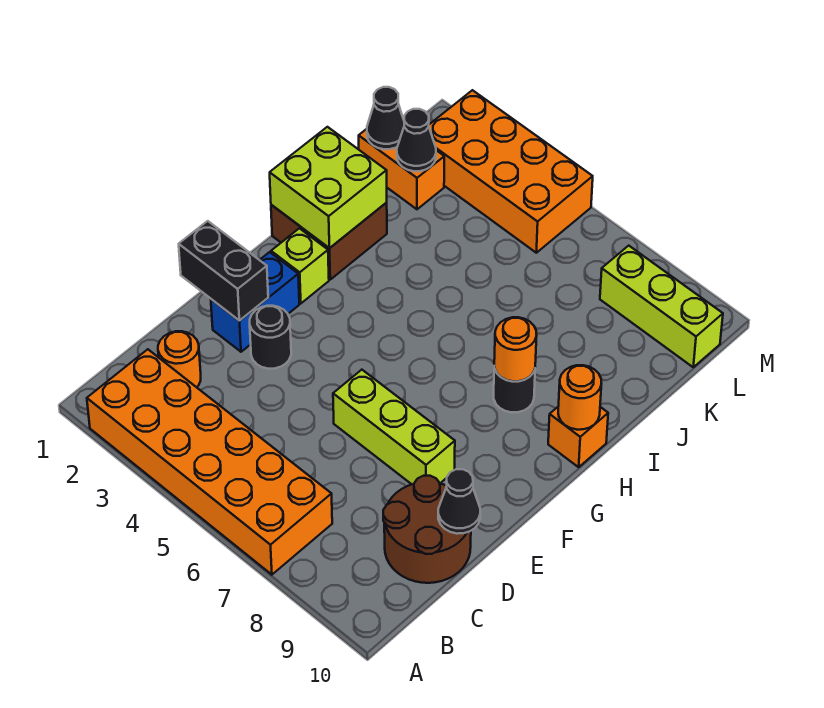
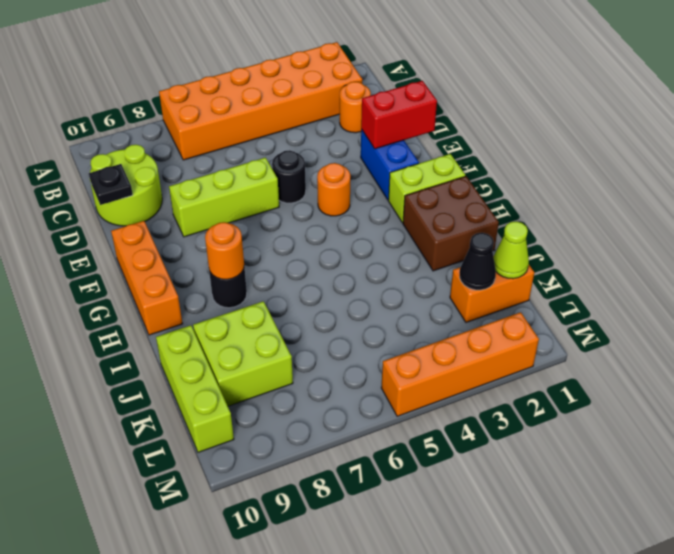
brown round brick C9:D10 level 1 -> lime round brick C9:D10 level 1
black cone D10 level 2 -> black plate D10 level 2
black brick E1:E2 level 2 -> red brick E1:E2 level 2
black round brick E3 level 1 -> black round brick E5 level 1
lime brick G2 level 1 -> lime brick G1:G2 level 1
lime brick H1:I2 level 2 -> lime brick J8:K9 level 1
orange brick H10 level 1 -> orange brick F10:H10 level 1
orange round brick H10 level 2 -> orange round brick F4 level 1
black cone K1 level 2 -> lime cone K1 level 2
orange brick L2:M5 level 1 -> orange brick M2:M5 level 1
lime brick L8:L10 level 1 -> lime brick J10:L10 level 1

